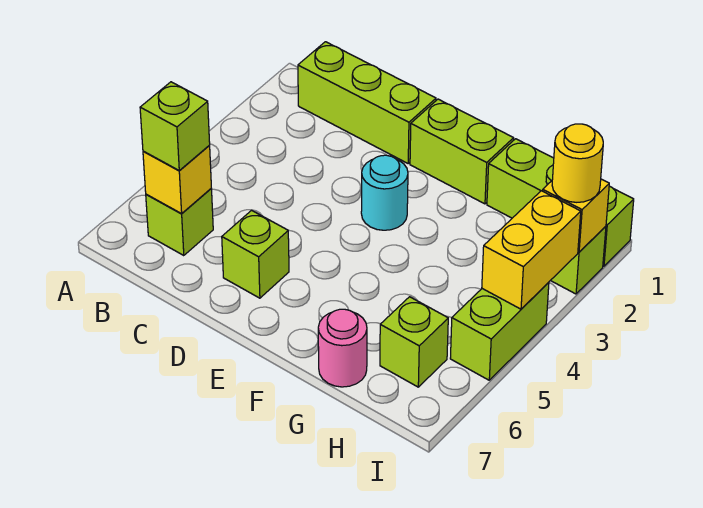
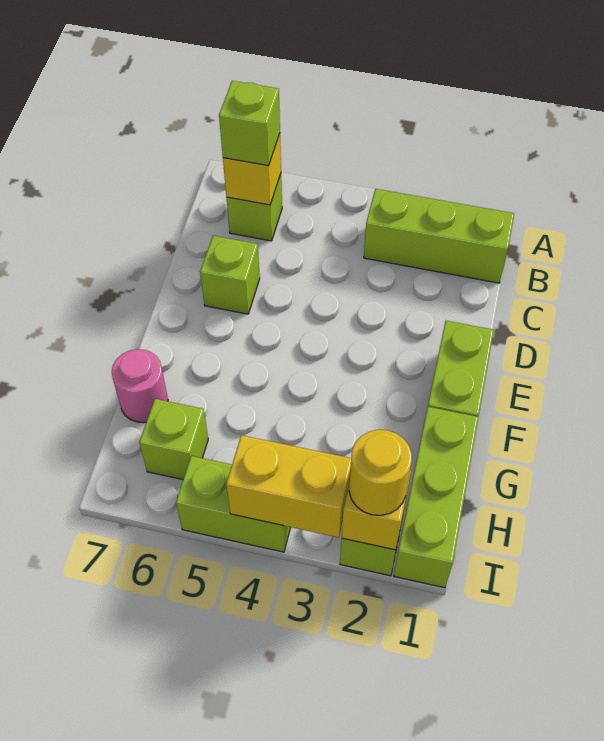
lime brick B1:D1 level 1 -> lime brick B1:B3 level 1
cyan round brick E3 level 1 -> none

